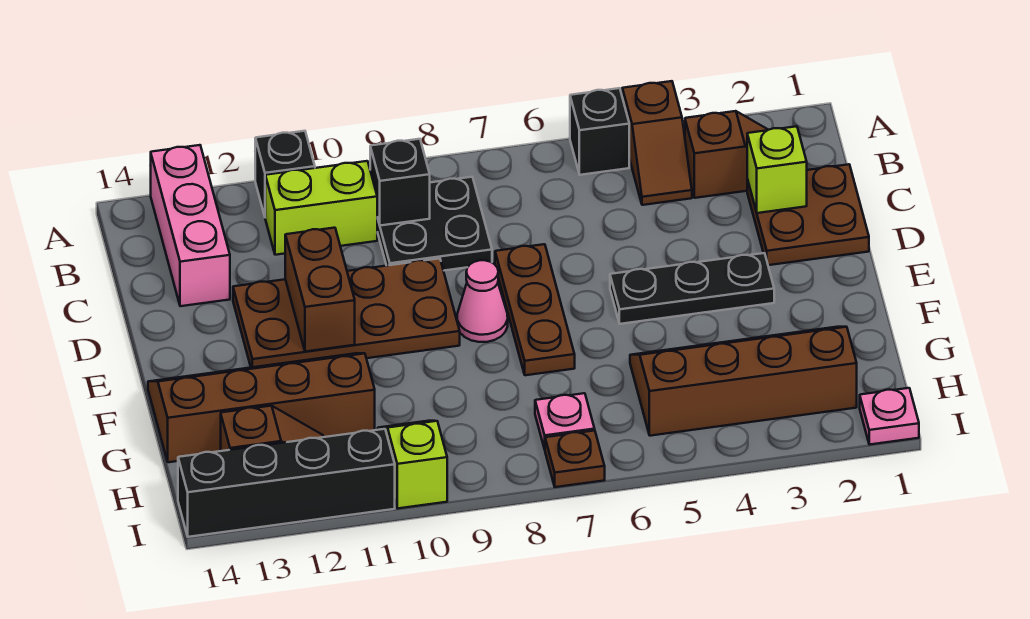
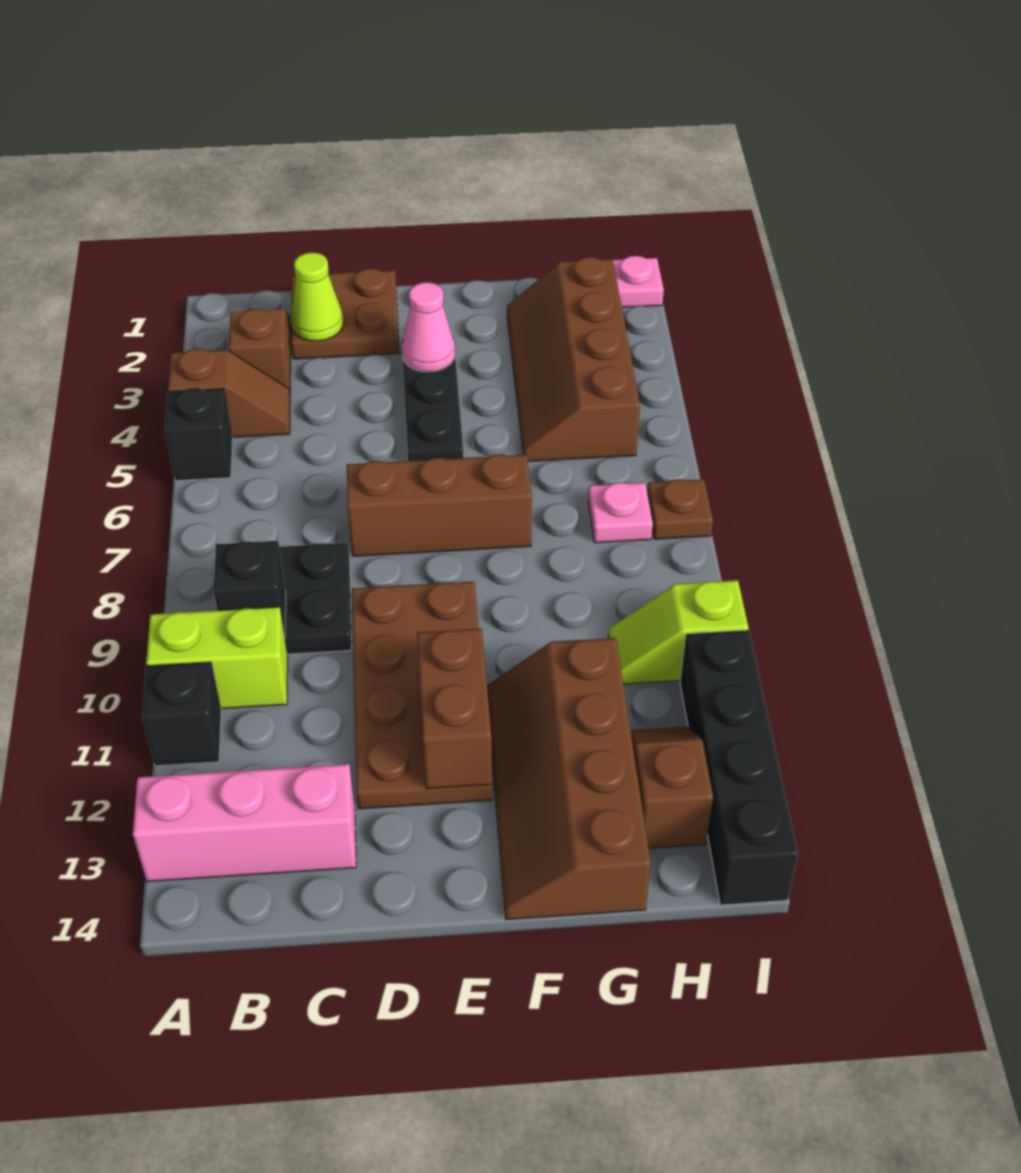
lime brick B10:B11 level 1 -> lime brick A10:B10 level 1
lime brick C2 level 2 -> lime cone C2 level 2
brown plate D7:F7 level 1 -> brown brick D7:F7 level 1
brown brick D11:E11 level 2 -> brown brick E11:E12 level 2
pink cone E8 level 1 -> pink cone E3 level 2

